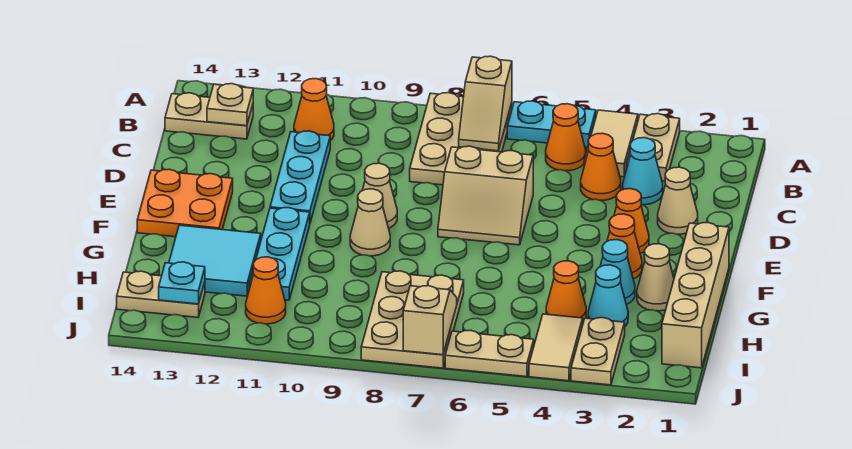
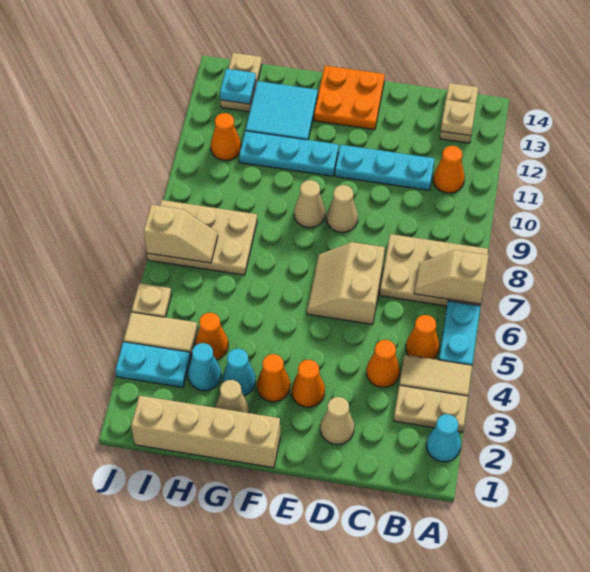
cyan cone C3 level 1 -> cyan cone A2 level 1
tan plate I3:J3 level 1 -> cyan plate I3:J3 level 1
tan plate J5:J6 level 1 -> tan plate J5 level 1

